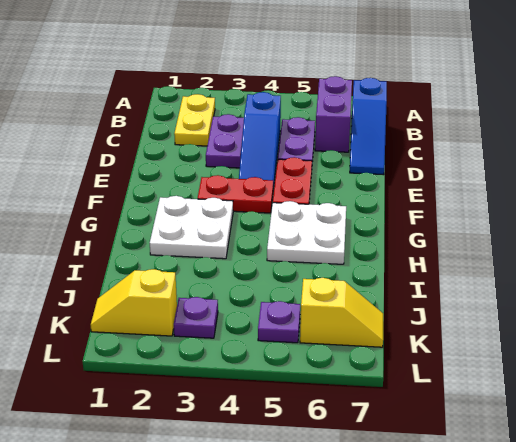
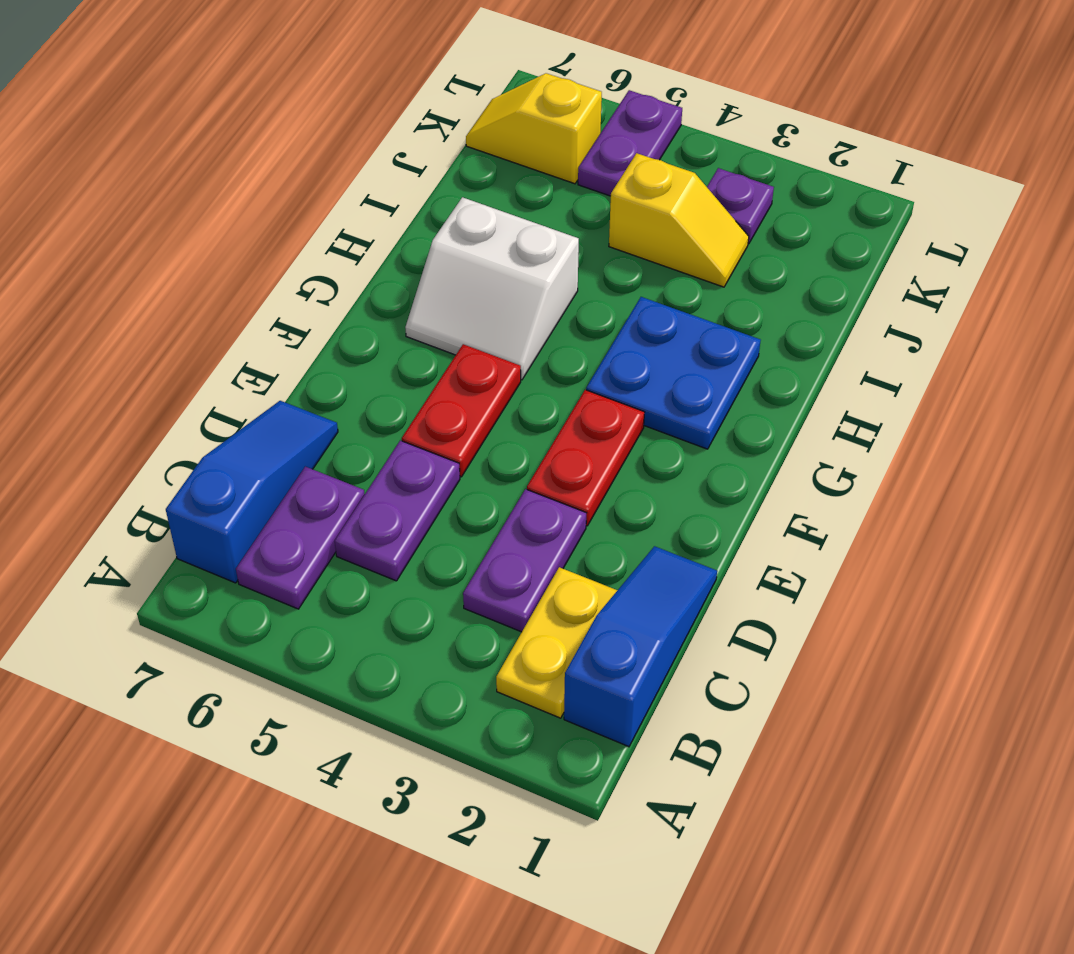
purple brick B6:C6 level 1 -> purple plate B6:C6 level 1
blue slope C4:E4 level 1 top C -> blue slope B1:D1 level 1 top B
red plate F3:F4 level 1 -> red plate E3:F3 level 1
white plate G2:H3 level 1 -> blue plate G2:H3 level 1
white plate G5:H6 level 1 -> white slope G5:H6 level 1 top H
yellow slope K1:K2 level 1 top 2 -> yellow slope J3:J4 level 1 top 4
purple plate K5 level 1 -> purple plate K5:L5 level 1

